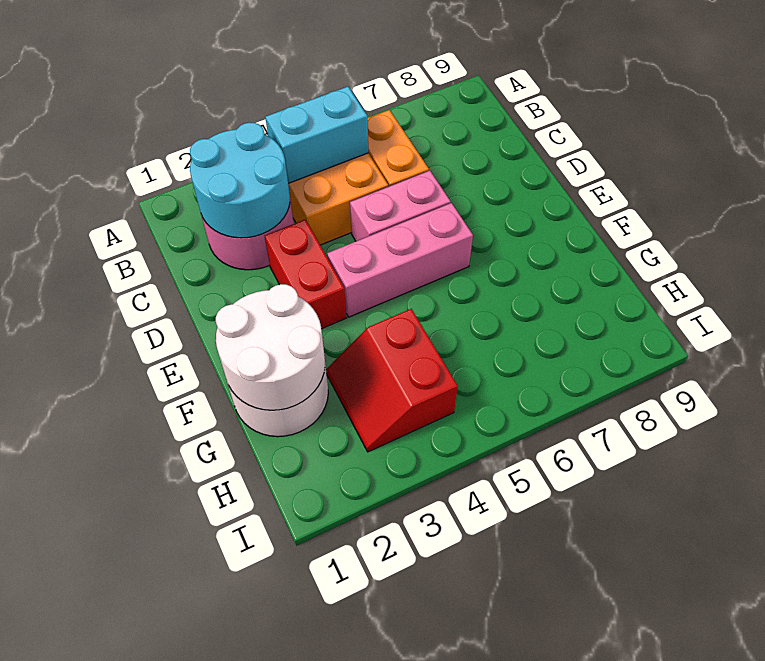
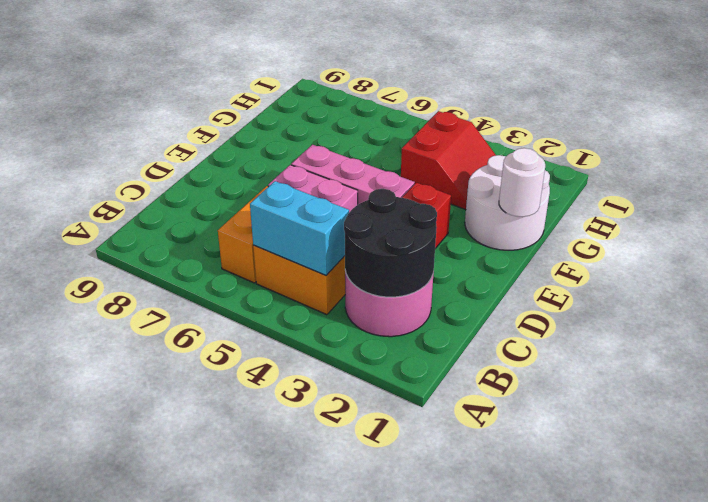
cyan round brick B2:C3 level 2 -> black round brick B2:C3 level 2
white round brick F1:G2 level 2 -> white round brick F1 level 2

